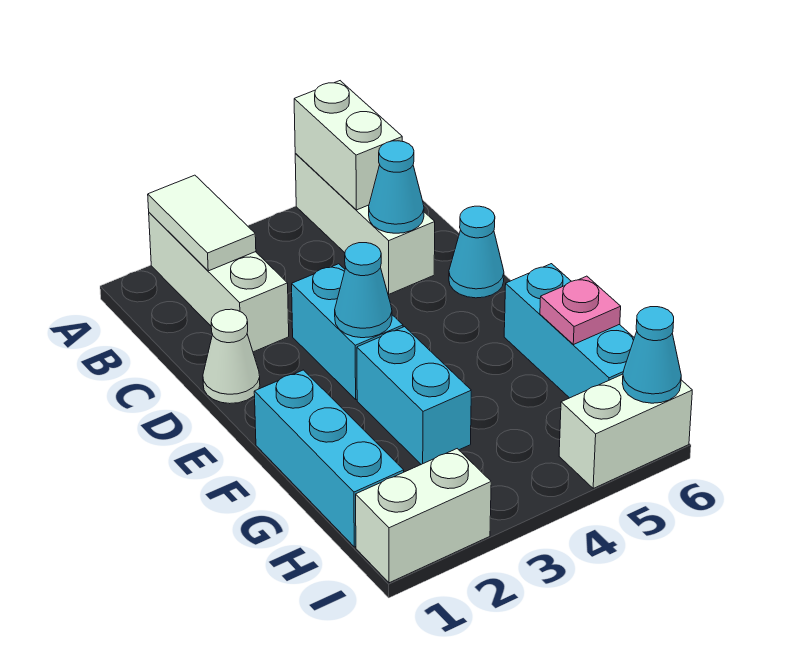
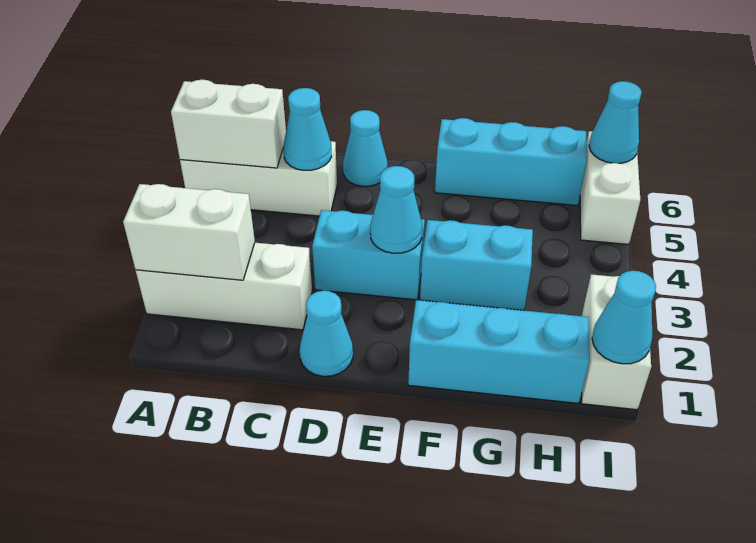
white tile A2:B2 level 2 -> white brick A2:B2 level 2
white cone D1 level 1 -> cyan cone D1 level 1
pink plate G6 level 2 -> none
none -> cyan cone I1 level 2

